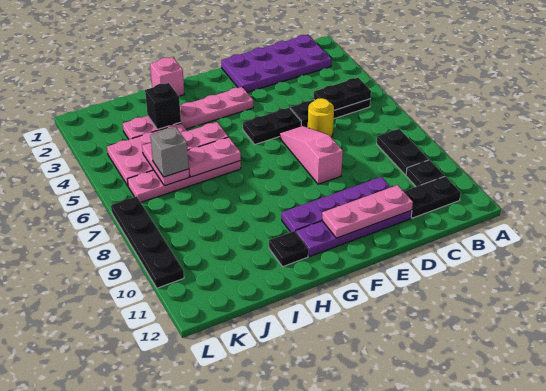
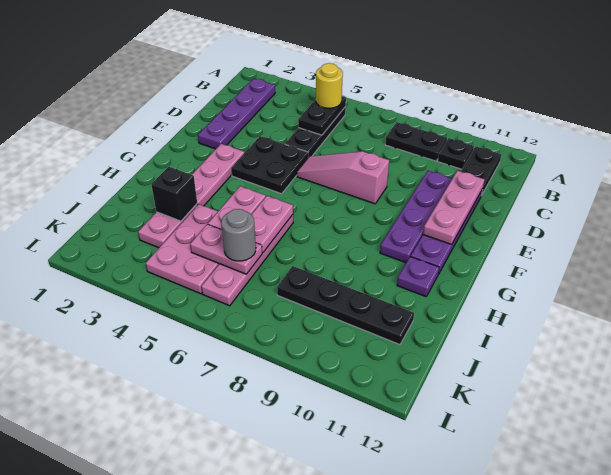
purple plate B1:E2 level 1 -> purple plate B2:E2 level 1
yellow round brick D6 level 1 -> yellow round brick B5 level 3
black plate E5:F5 level 1 -> black plate E4:F5 level 1
pink brick H1 level 1 -> none
black plate H11 level 1 -> purple plate H11 level 1
grey brick J6 level 3 -> grey round brick J6 level 3
black plate L7:L10 level 1 -> black plate J8:J11 level 1

